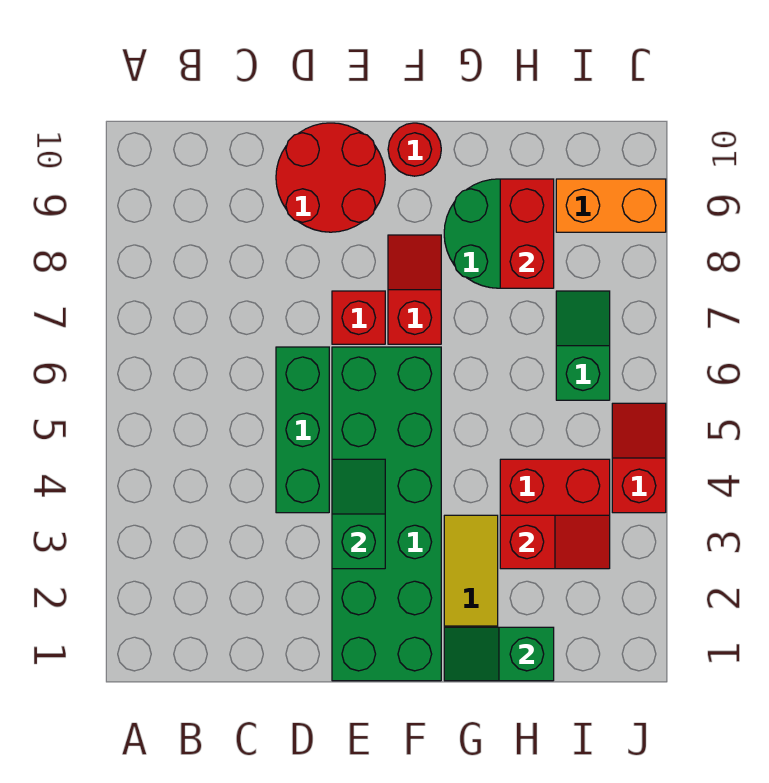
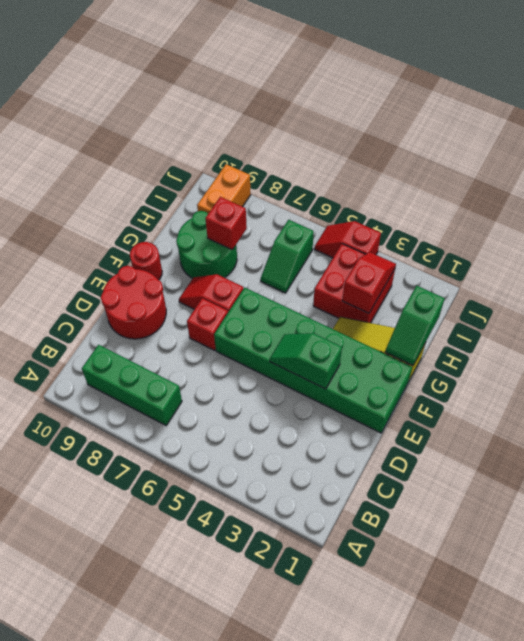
green brick D4:D6 level 1 -> green brick B7:B9 level 1
red brick H8:H9 level 2 -> red brick H8 level 2
green slope I6:I7 level 1 top 6 -> green slope H6:I6 level 1 top I

